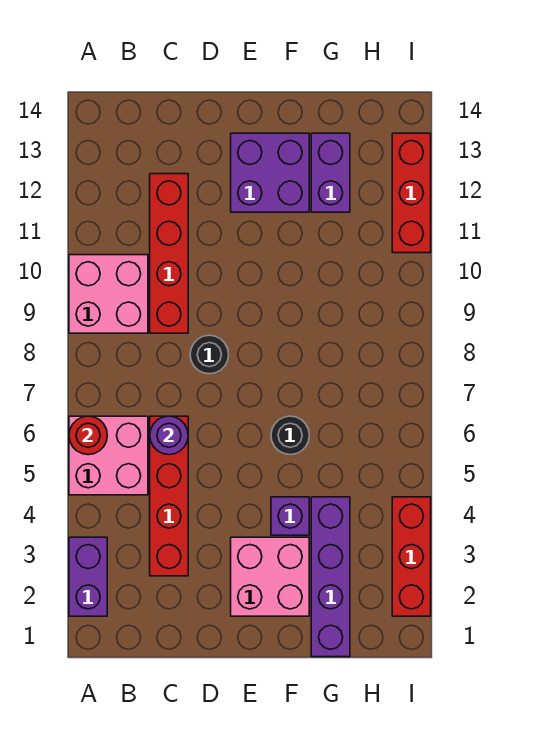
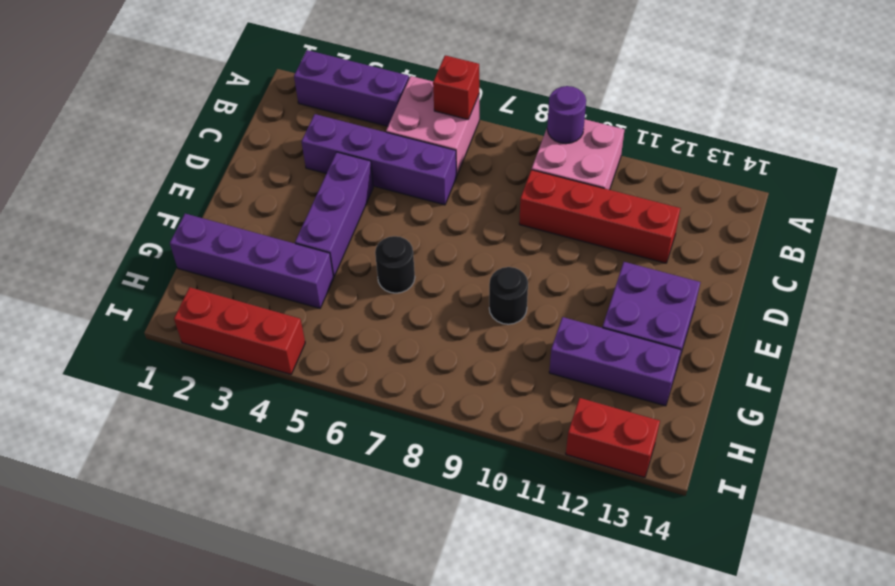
purple brick A2:A3 level 1 -> purple brick A2:A4 level 1
red round brick A6 level 2 -> red brick A6 level 2
red brick C3:C6 level 1 -> purple brick C3:C6 level 1
purple round brick C6 level 2 -> purple round brick A9 level 2
black round brick D8 level 1 -> black round brick F9 level 1
pink brick E2:F3 level 1 -> none
purple brick F4 level 1 -> purple brick D4:F4 level 1
purple brick G12:G13 level 1 -> purple brick G11:G13 level 1
red brick I11:I13 level 1 -> red brick I12:I13 level 1

